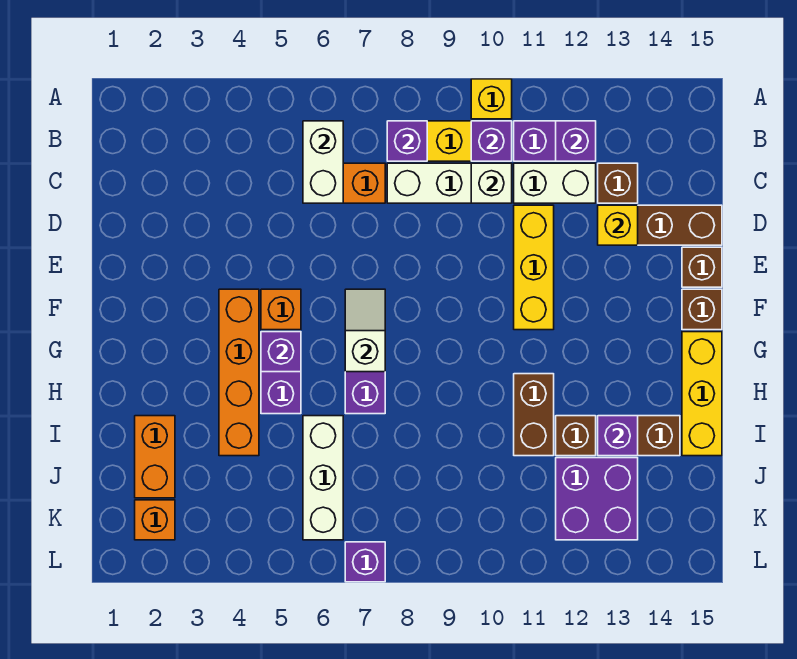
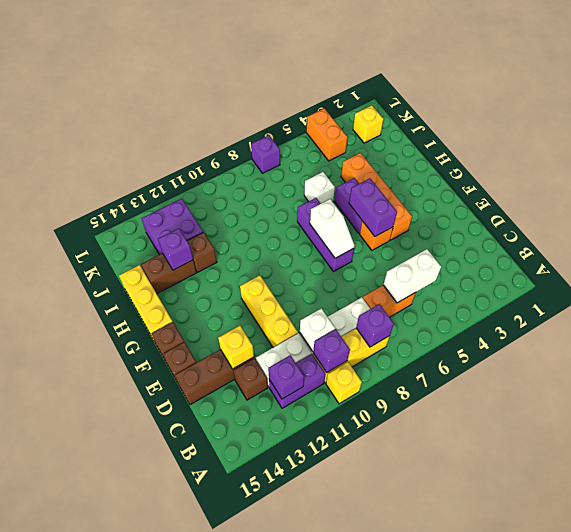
white brick B6:C6 level 2 -> white brick C5:C6 level 2
purple brick G5 level 2 -> purple brick F5:G5 level 2
brown brick H11:I11 level 1 -> none
orange brick I2:J2 level 1 -> orange brick K4:L4 level 1
white brick I6:K6 level 1 -> white brick I6 level 1
orange brick K2 level 1 -> yellow brick K2 level 1

